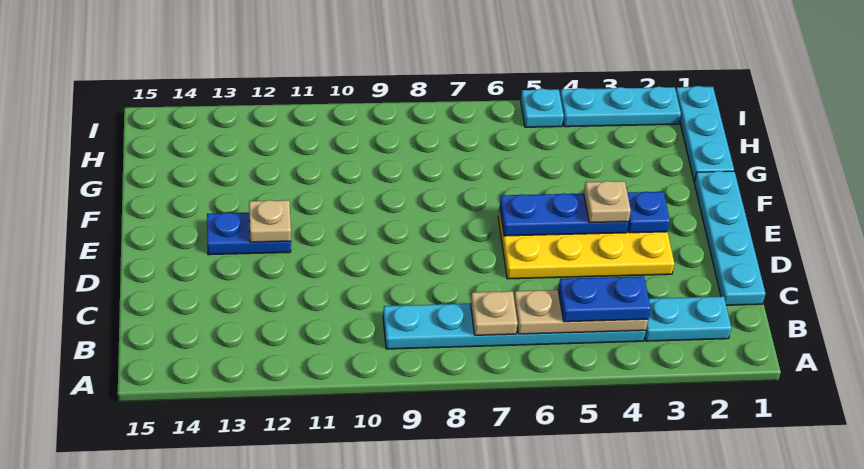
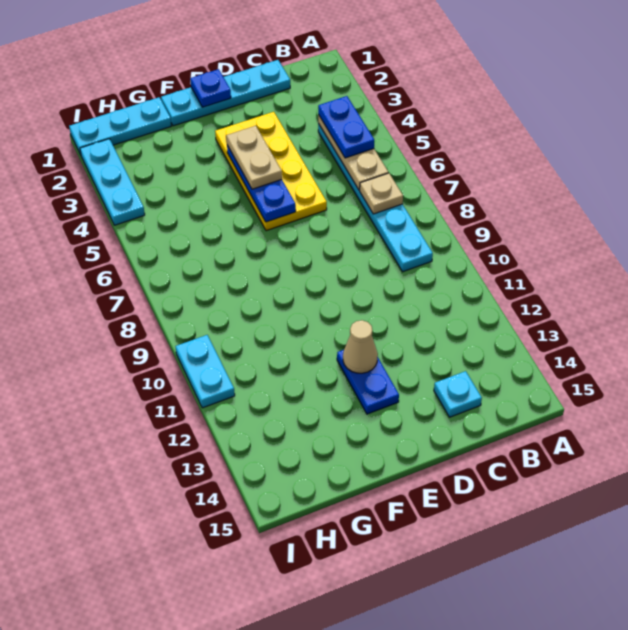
cyan plate B2:B3 level 1 -> cyan plate I10:I11 level 1
blue plate E3 level 2 -> blue plate E1 level 2
tan plate E4 level 3 -> tan plate E4:E5 level 3
tan plate E12 level 2 -> tan cone E12 level 2
cyan plate I5 level 1 -> cyan plate C14 level 1

